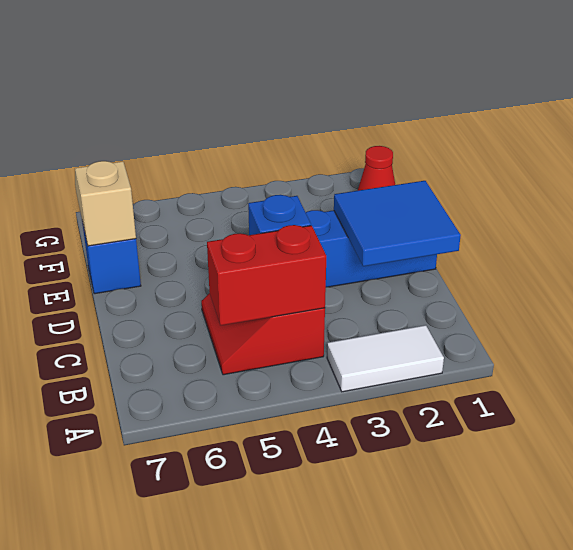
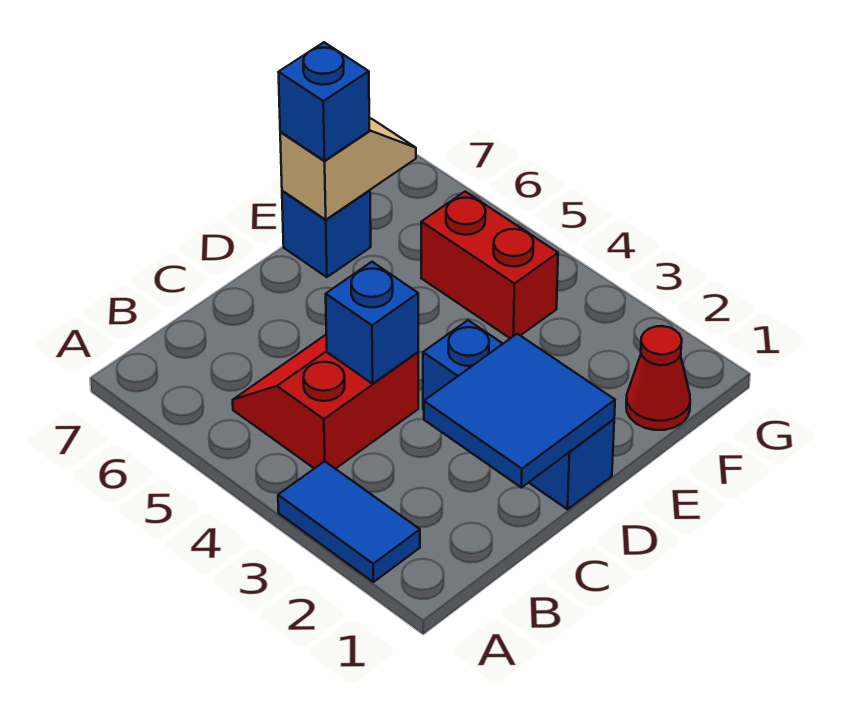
white tile A2:A3 level 1 -> blue tile A2:A3 level 1
red brick B4:B5 level 2 -> red brick F4:F5 level 1
none -> blue brick E7 level 3

